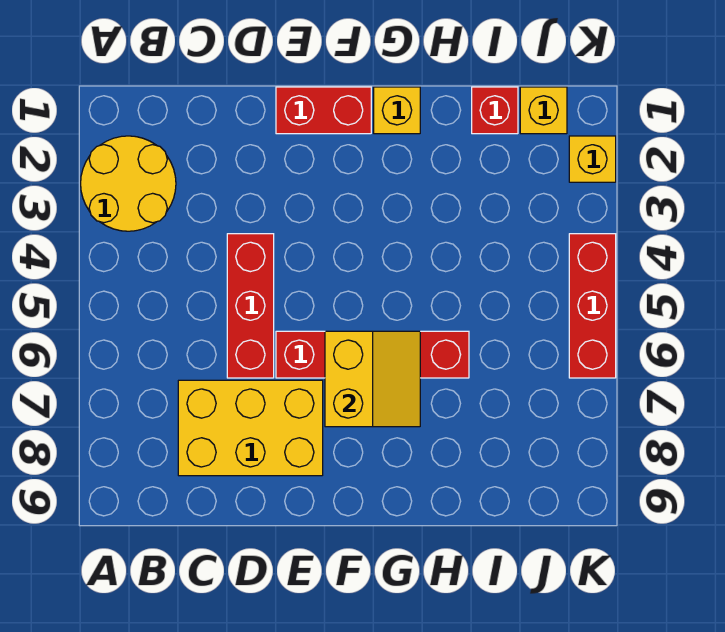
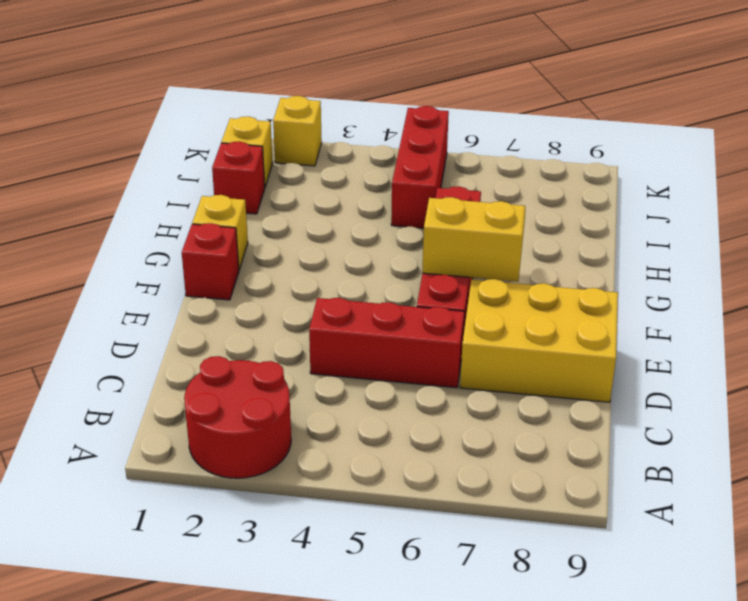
yellow round brick A2:B3 level 1 -> red round brick A2:B3 level 1
yellow brick C7:E8 level 1 -> yellow brick D7:E9 level 1
red brick E1:F1 level 1 -> red brick F1 level 1
red brick K4:K6 level 1 -> red brick I5:K5 level 1

